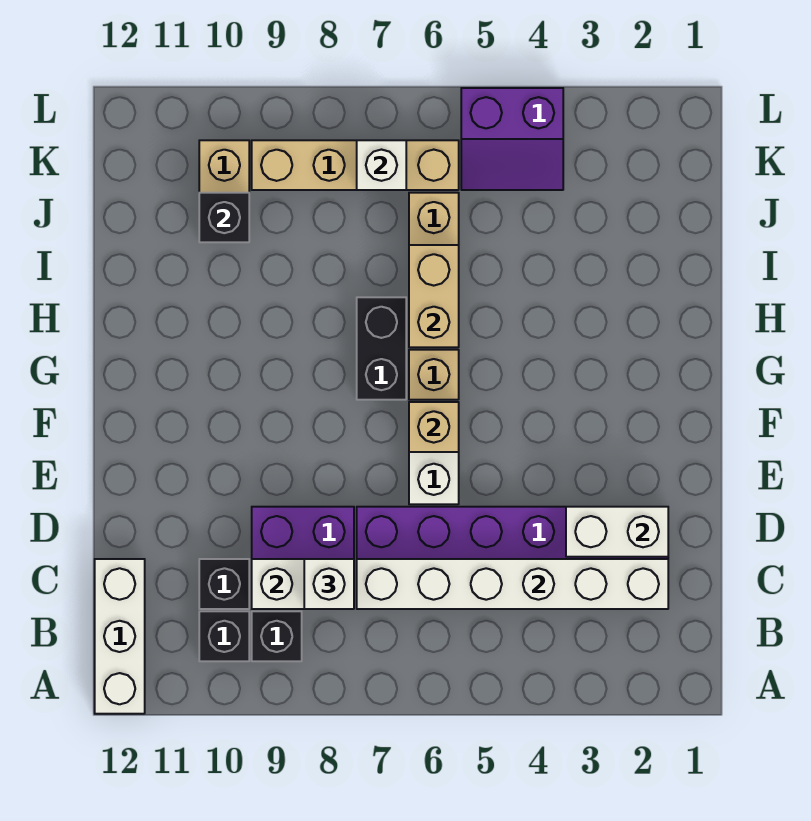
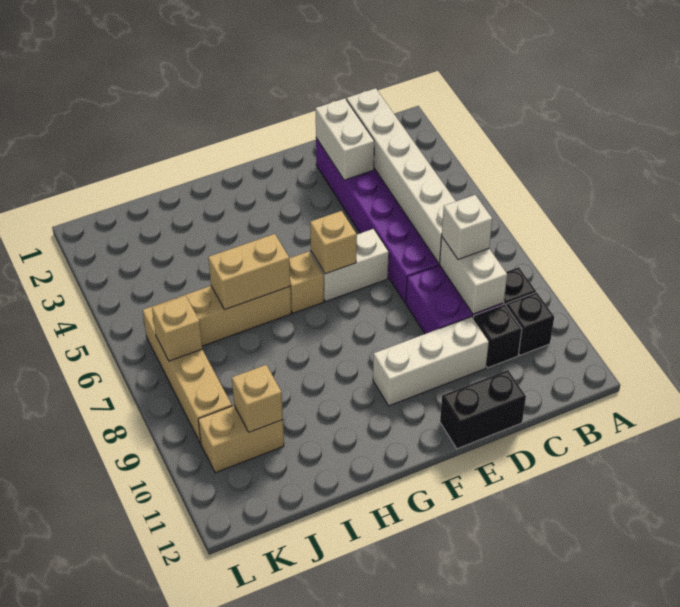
white brick A12:C12 level 1 -> white brick D10:F10 level 1
black brick G7:H7 level 1 -> black brick D12:E12 level 1
black brick J10 level 2 -> tan brick J10 level 2
purple slope K4:L5 level 1 top L -> none
white brick K7 level 2 -> tan brick K7 level 2

